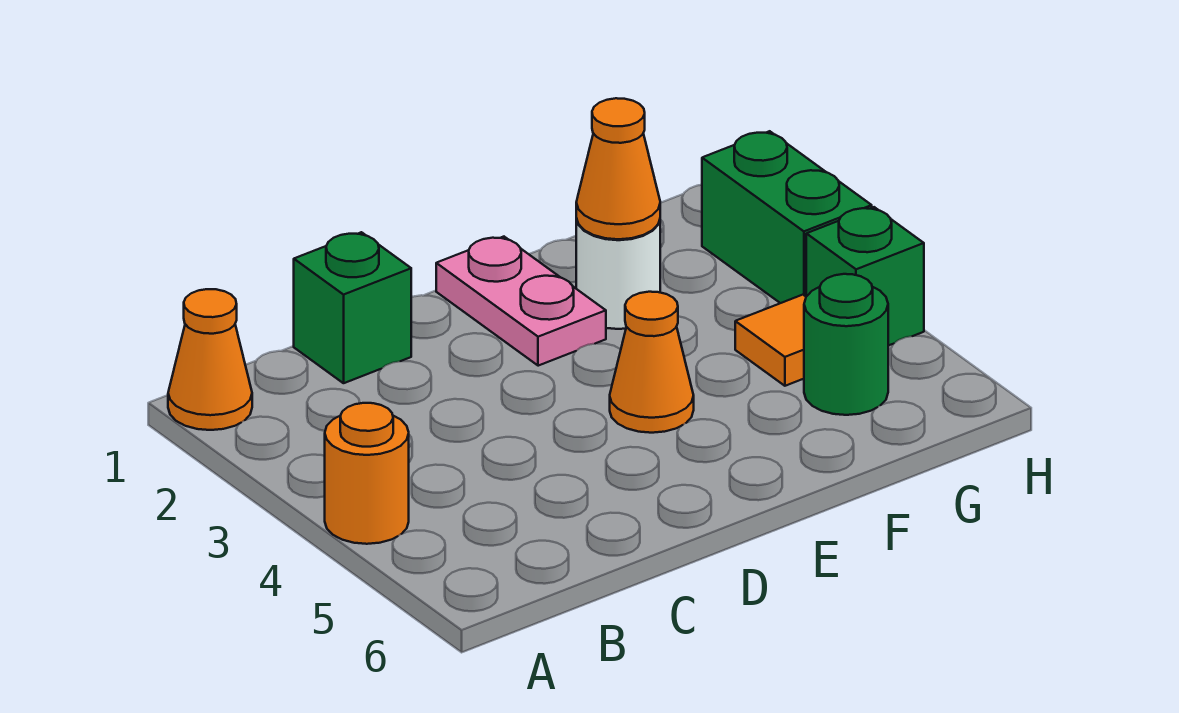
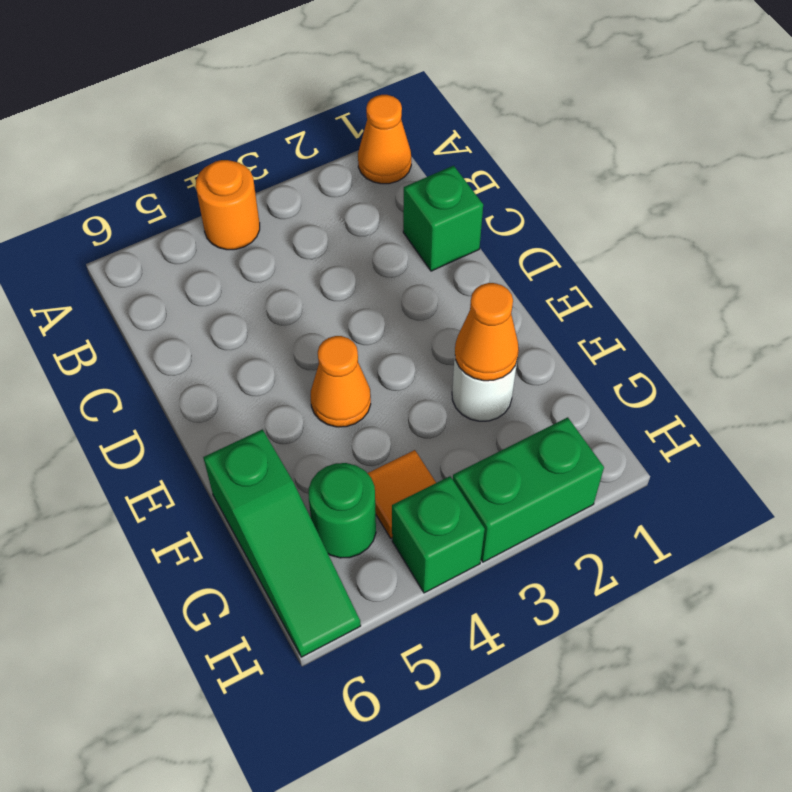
pink plate E1:E2 level 1 -> none
none -> green slope F6:H6 level 1 top F

